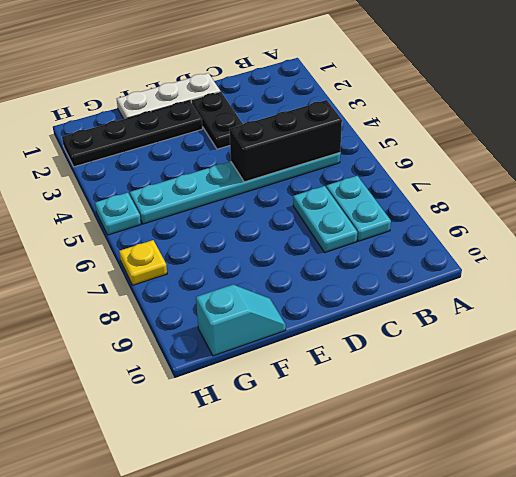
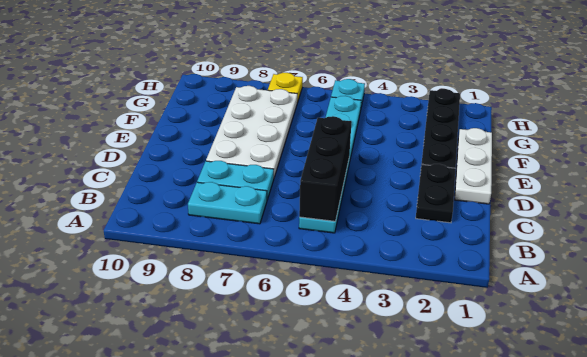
black plate D2:D3 level 1 -> black plate C2:D2 level 1
none -> white plate D7:G8 level 1
cyan slope F10:G10 level 1 top G -> none

